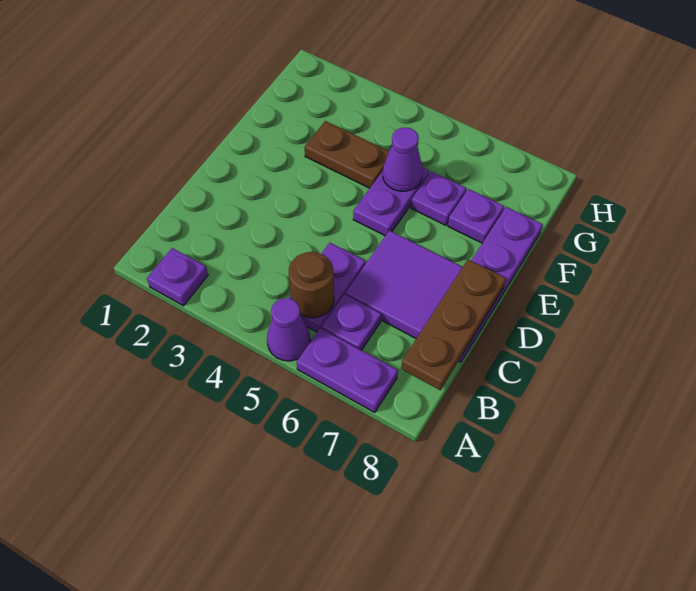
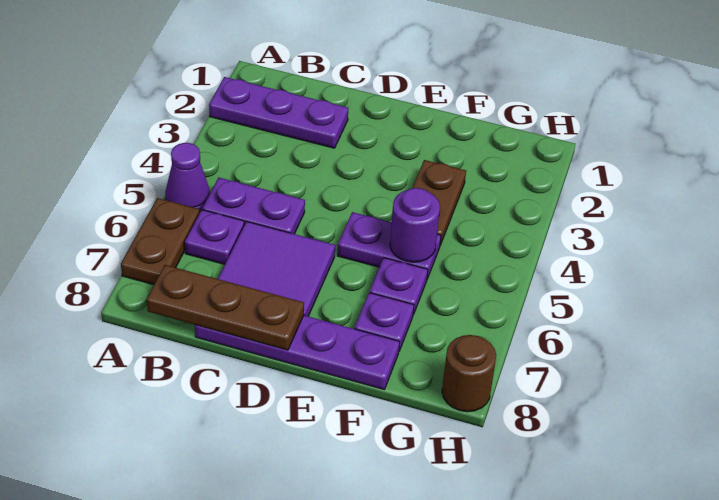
purple plate A2 level 1 -> purple plate A2:C2 level 1
purple plate A6:A7 level 1 -> brown plate A6:A7 level 1
brown round brick B5 level 2 -> brown round brick H8 level 1
purple cone F5 level 2 -> purple round brick F5 level 2

